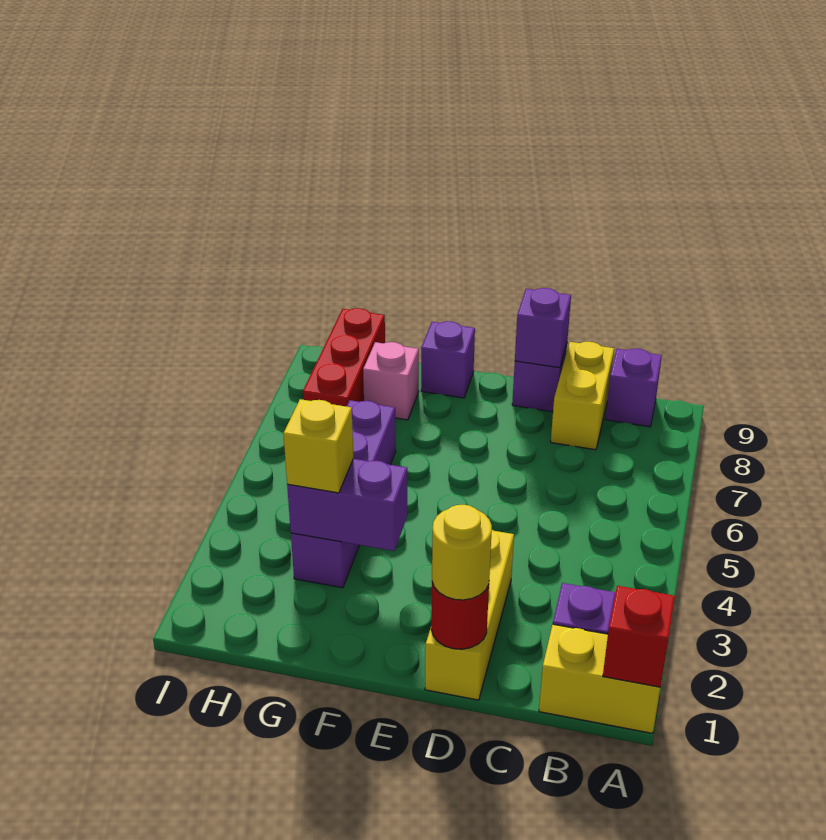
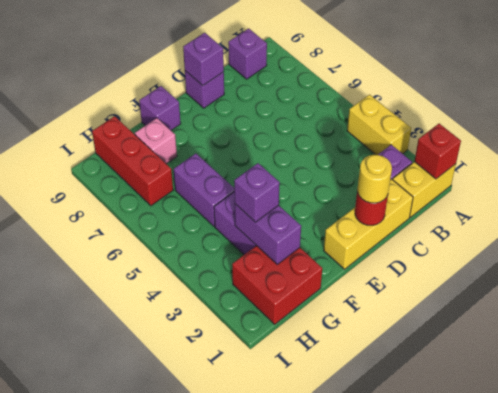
yellow brick C8:C9 level 1 -> yellow brick A3:A4 level 1
yellow brick D1:D3 level 1 -> yellow brick C1:E1 level 1
purple brick F3:G3 level 2 -> purple brick G2:G3 level 2
none -> red brick G1:H2 level 1
yellow brick G3 level 3 -> purple brick G3 level 3

